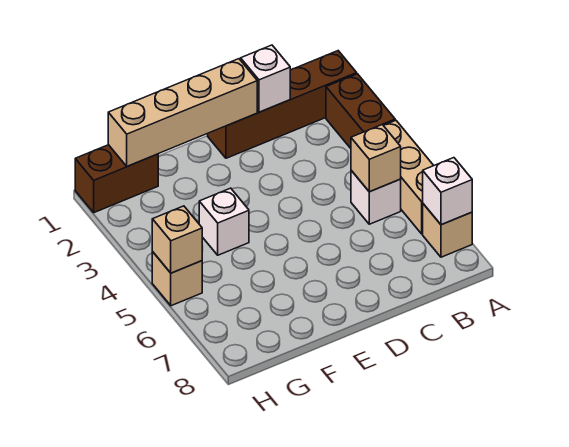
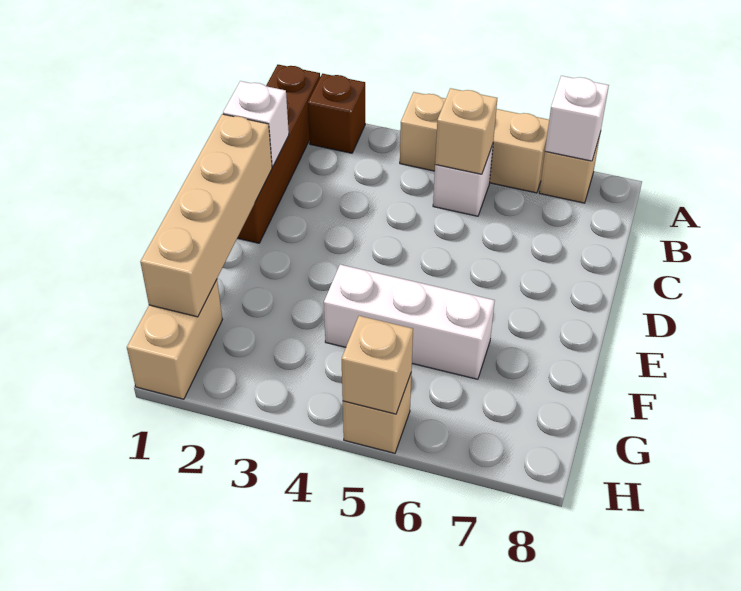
brown brick A2:A3 level 1 -> brown brick A2 level 1
white brick F4 level 1 -> white brick F4:F6 level 1
brown brick G1:H1 level 1 -> tan brick G1:H1 level 1

